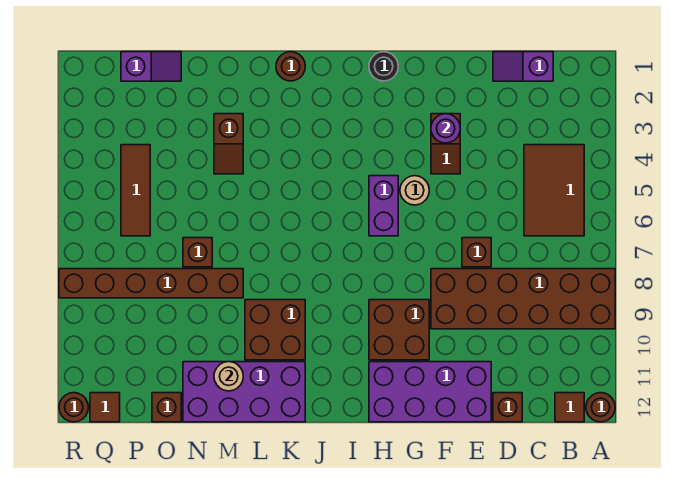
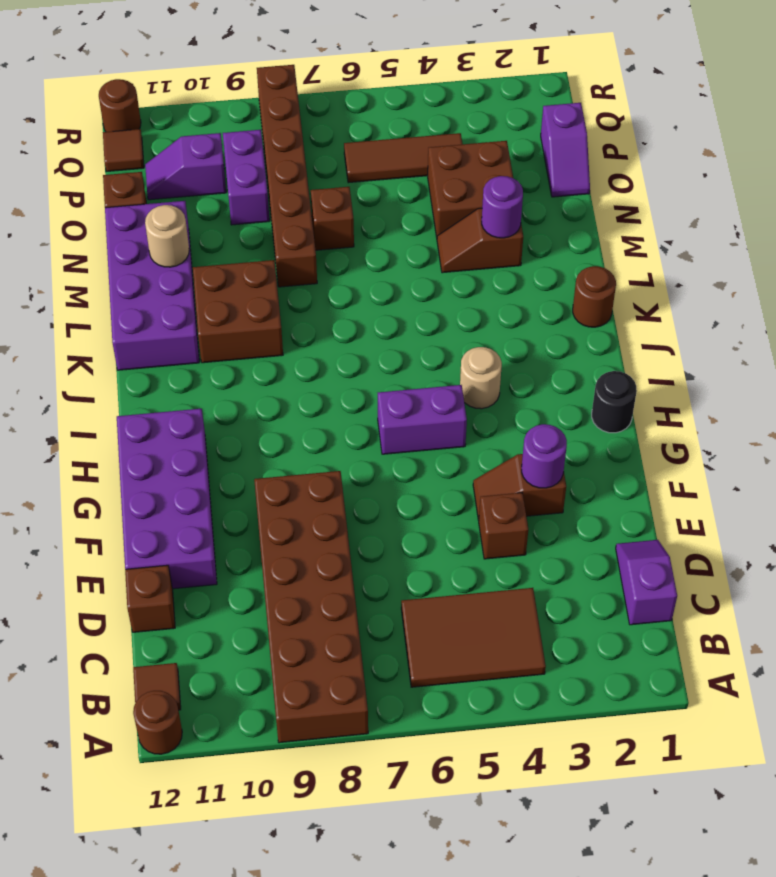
brown brick E7 level 1 -> brown brick E4 level 1
tan round brick G5 level 1 -> tan round brick I4 level 1
brown brick G9:H10 level 1 -> brown brick N3:O4 level 1
none -> purple round brick M3 level 2
none -> purple brick O9:P9 level 1
none -> purple slope P10:P11 level 1 top 10

